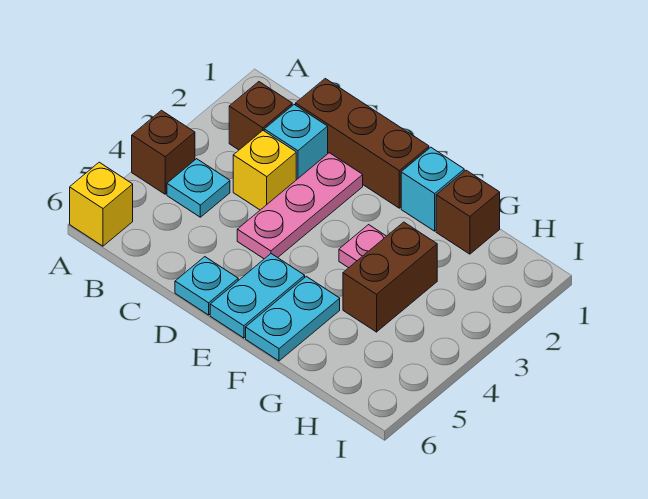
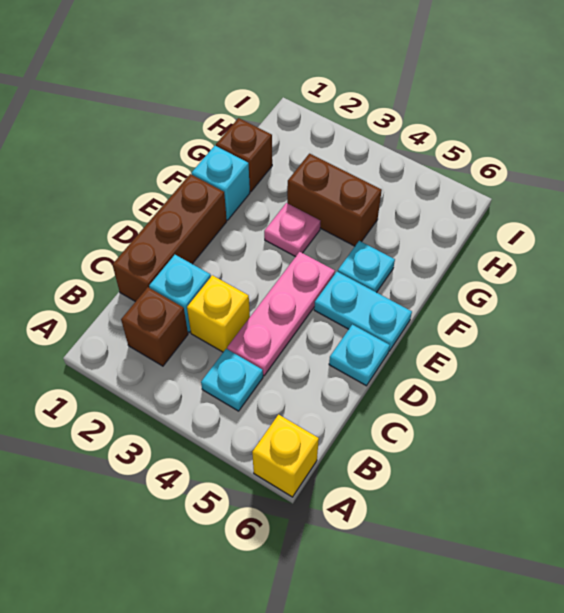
brown brick A4 level 1 -> none
pink plate D2:D4 level 1 -> pink plate C4:E4 level 1
cyan plate F5:F6 level 1 -> cyan plate F5 level 1

